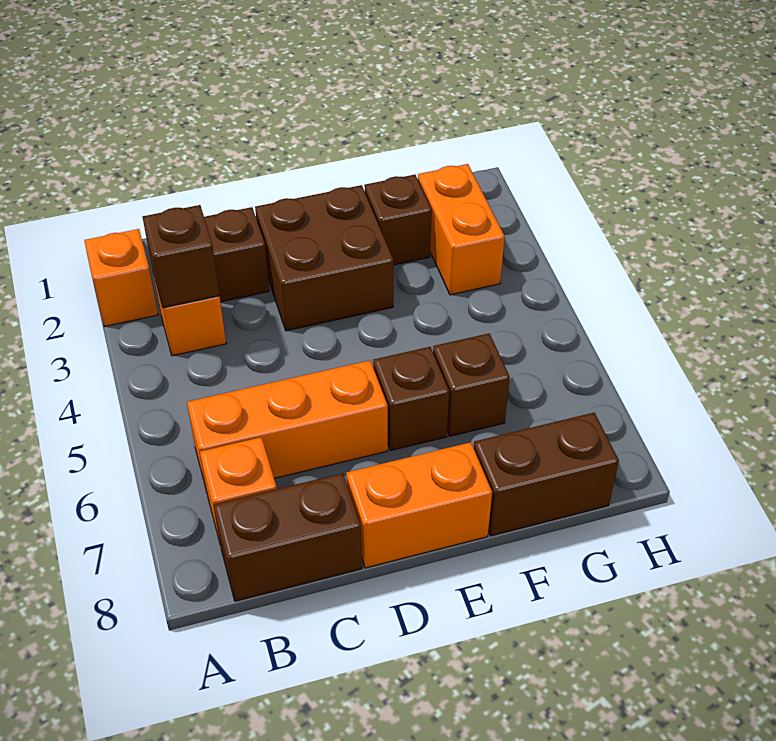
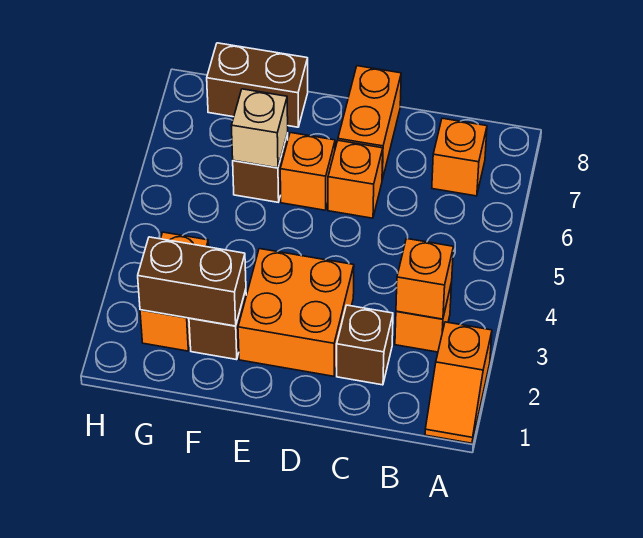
brown brick B3 level 2 -> orange brick B3 level 2
orange brick B6:D6 level 1 -> orange brick D6 level 1
brown brick B8:C8 level 1 -> brown brick F2:G2 level 2
brown brick D2:E3 level 1 -> orange brick D2:E3 level 1
orange brick D8:E8 level 1 -> orange brick D7:D8 level 1
brown brick E6 level 1 -> orange brick E6 level 1
none -> tan brick F6 level 2

